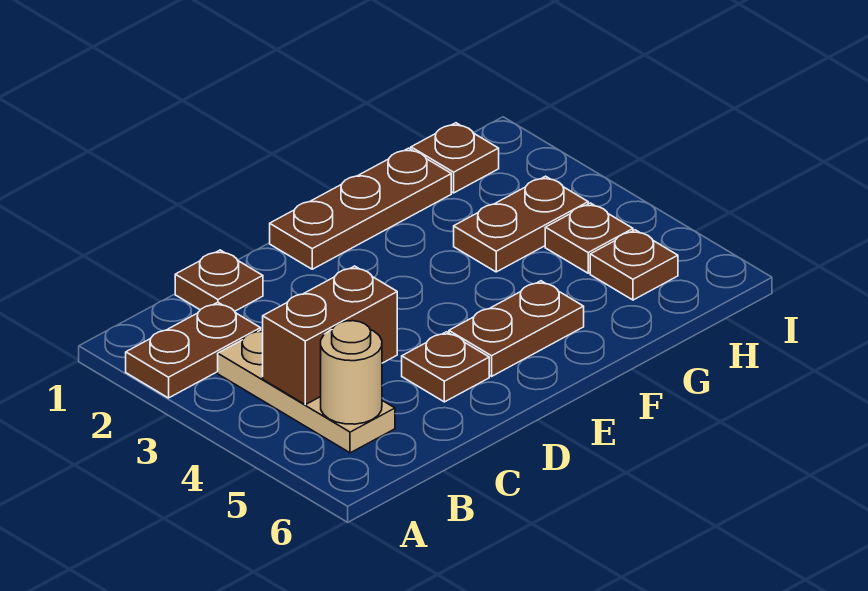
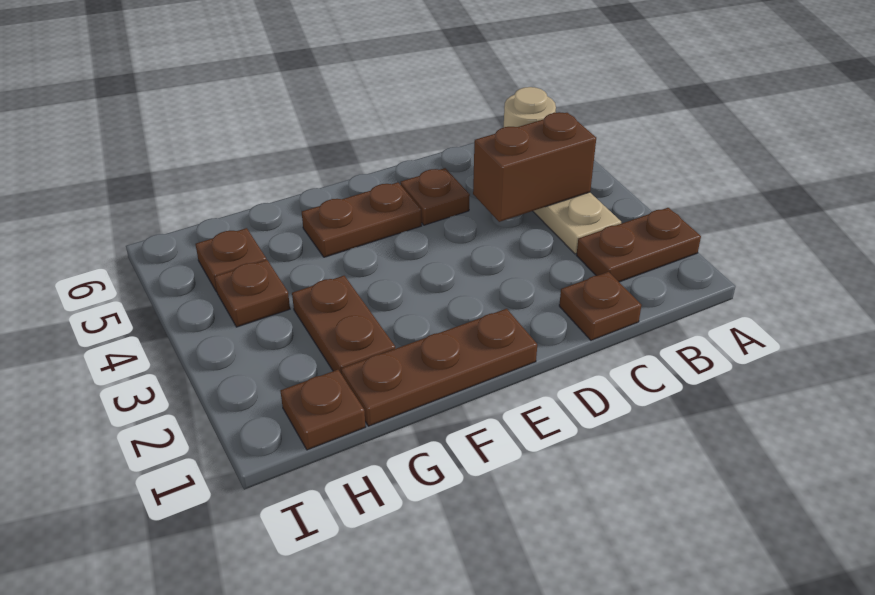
brown plate G3:H3 level 1 -> brown plate G2:G3 level 1

